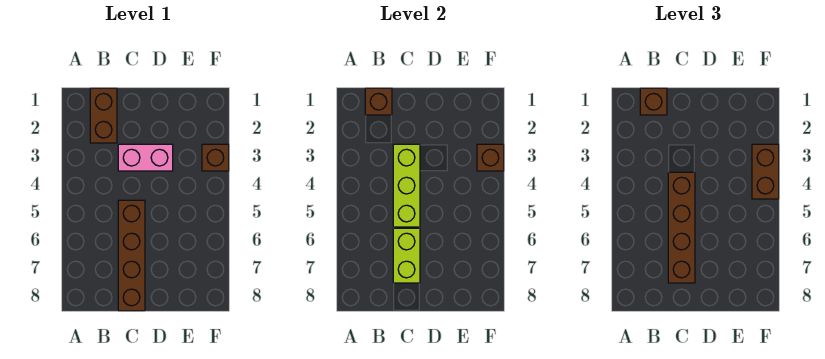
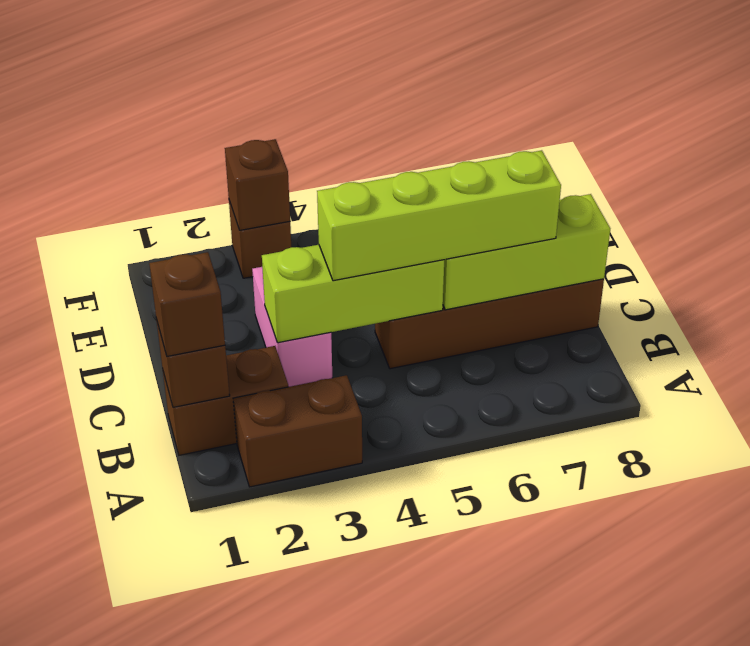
brown brick C4:C7 level 3 -> lime brick C4:C7 level 3
lime brick C6:C7 level 2 -> lime brick C6:C8 level 2
brown brick F3:F4 level 3 -> brown brick A2:A3 level 1

